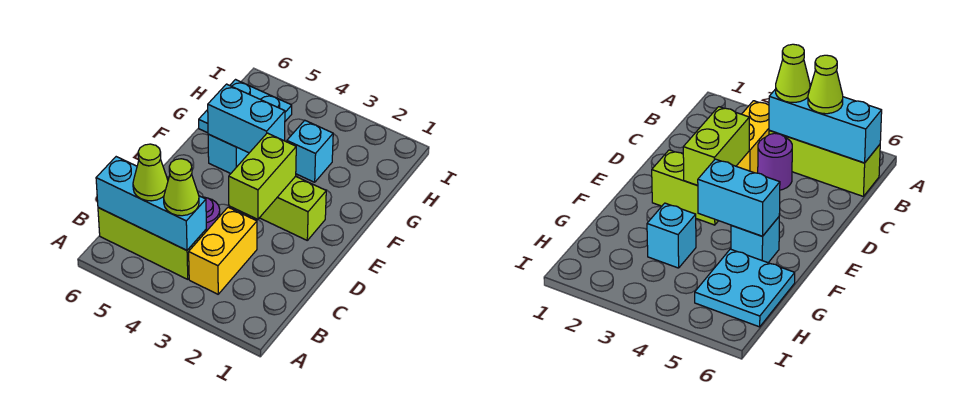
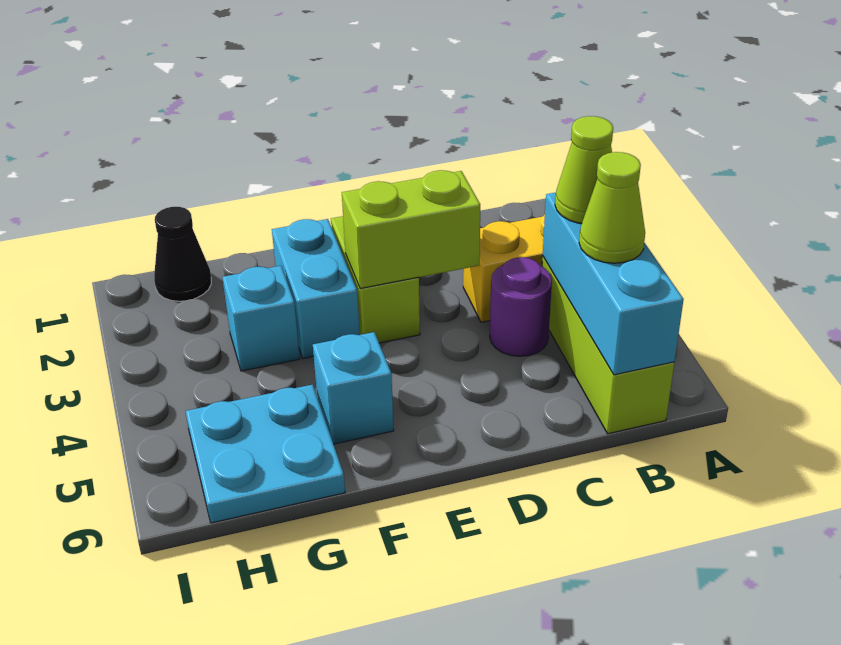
cyan brick F4:F5 level 2 -> cyan brick F2:F3 level 1
none -> black cone H1 level 1

